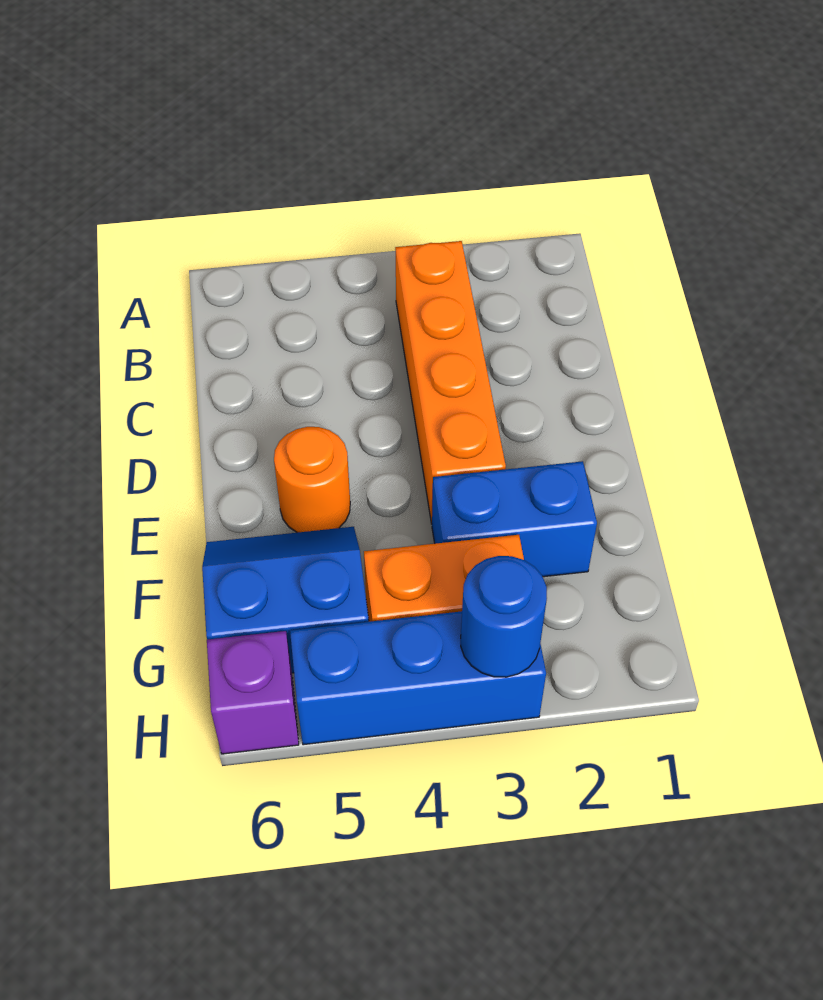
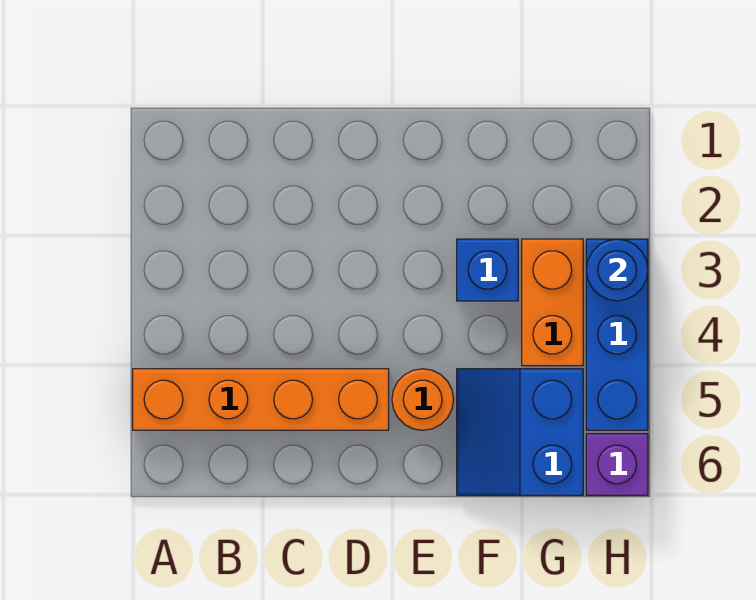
orange brick B3:E3 level 1 -> orange brick A5:D5 level 1
blue brick F2:F3 level 1 -> blue brick F3 level 1

